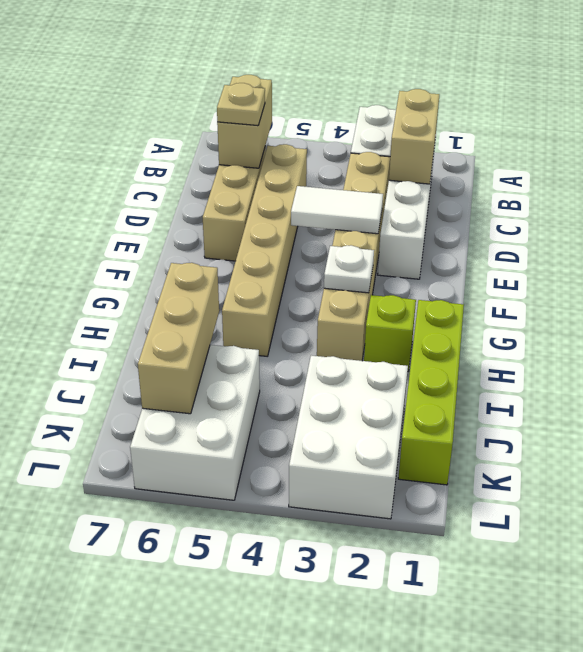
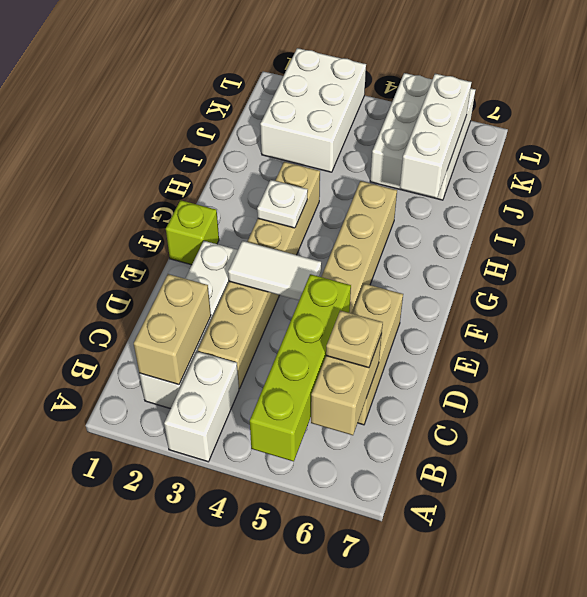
lime brick H1:K1 level 1 -> lime brick A5:D5 level 2
lime brick H2 level 1 -> lime brick F1 level 1
tan brick I6:K6 level 2 -> white brick I6:K6 level 2

